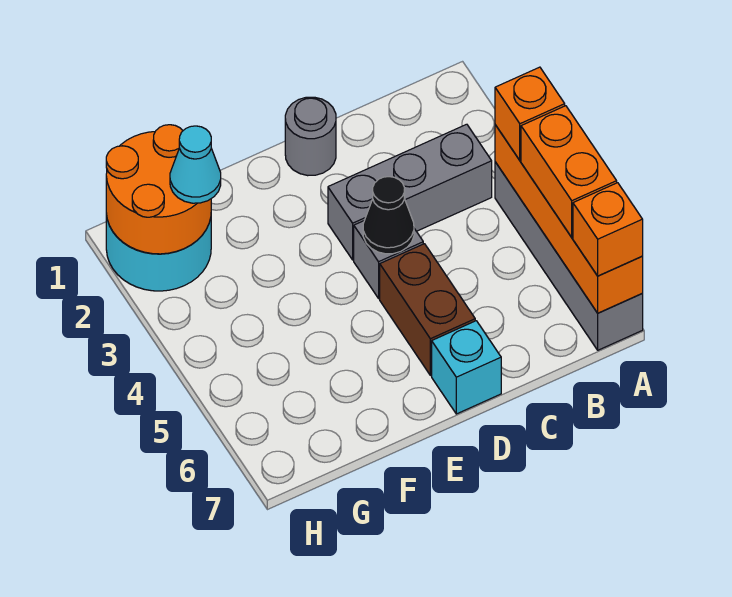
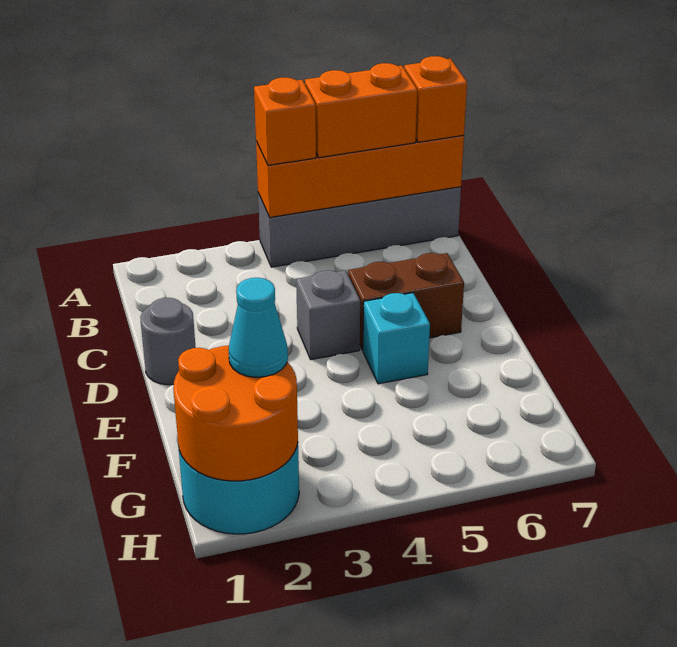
grey brick B3:D3 level 1 -> none
black cone D4 level 2 -> none
cyan brick D7 level 1 -> cyan brick E5 level 1

